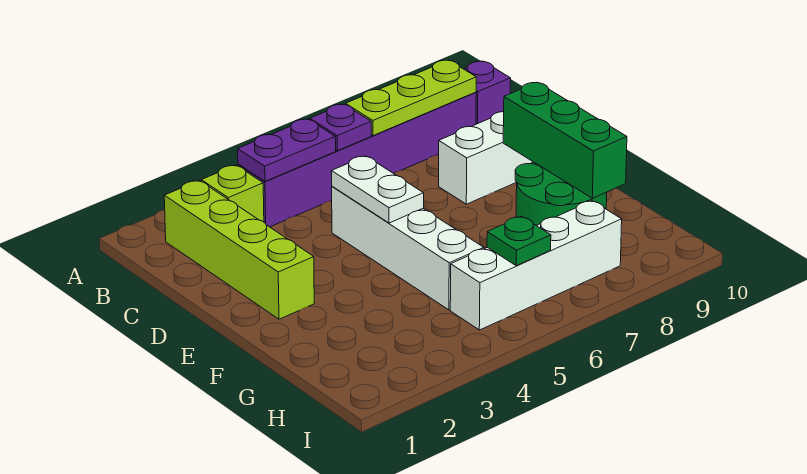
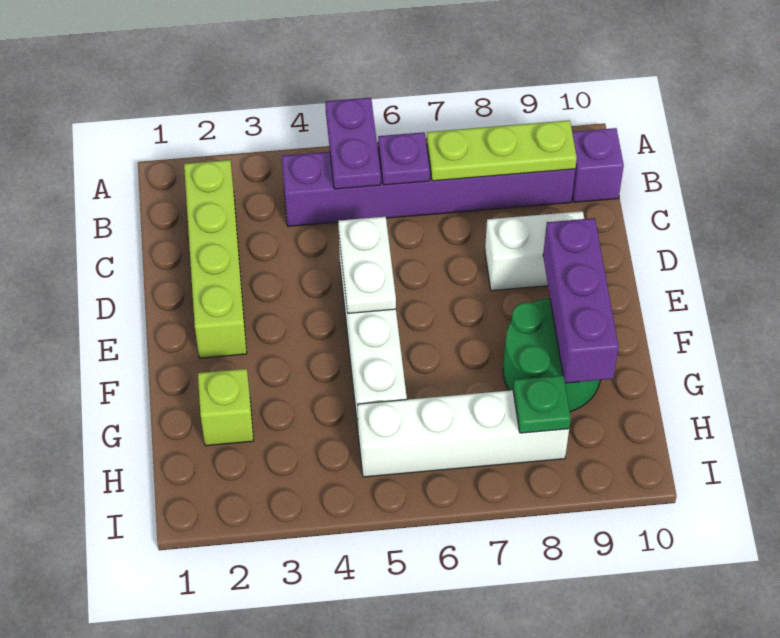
lime brick B3 level 1 -> lime brick G2 level 1
purple plate B4:B5 level 2 -> purple plate A5:B5 level 2
green brick E9:G9 level 2 -> purple brick E9:G9 level 2
green plate H6 level 2 -> green plate H8 level 2

